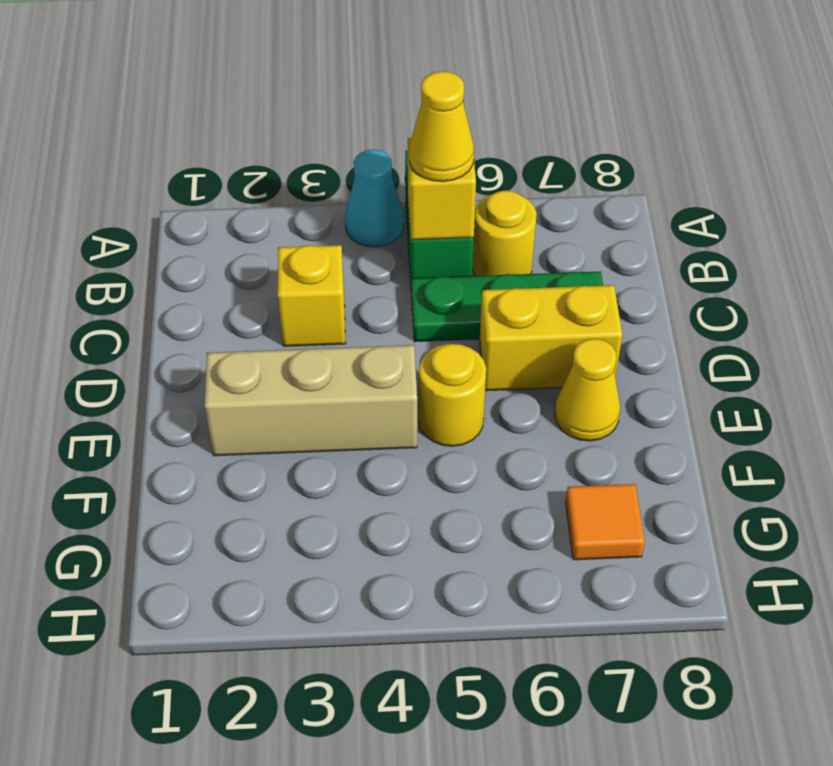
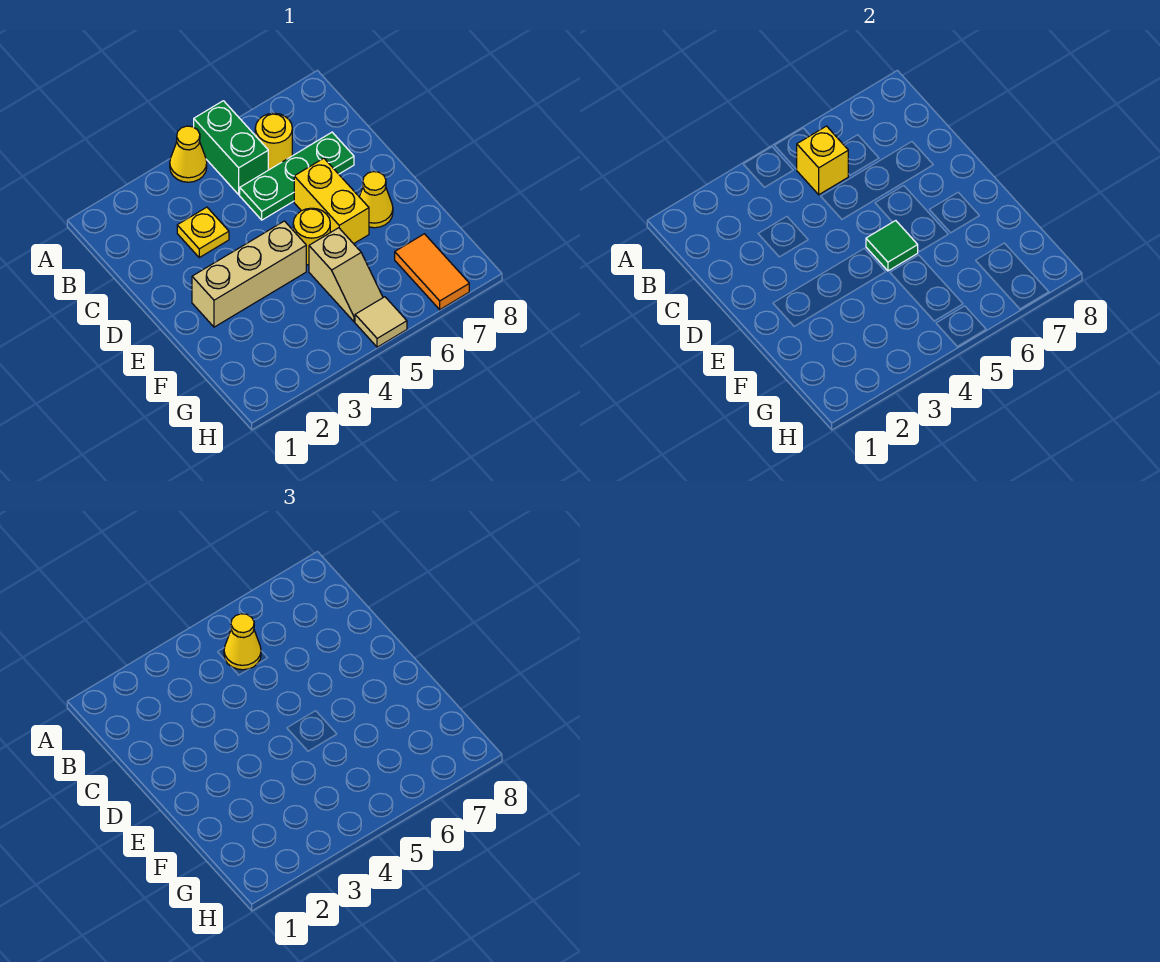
cyan cone A4 level 1 -> yellow cone A4 level 1
yellow brick C3 level 1 -> yellow plate C3 level 1
yellow brick D6:D7 level 1 -> yellow brick D6:E6 level 1
none -> green tile E5 level 2
none -> tan slope F5:G5 level 1 top F
orange tile G7 level 1 -> orange tile G7:H7 level 1
none -> tan tile H5 level 1

